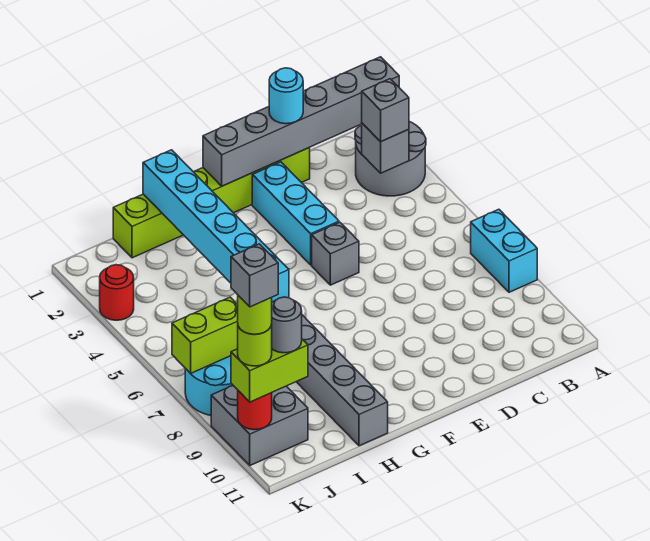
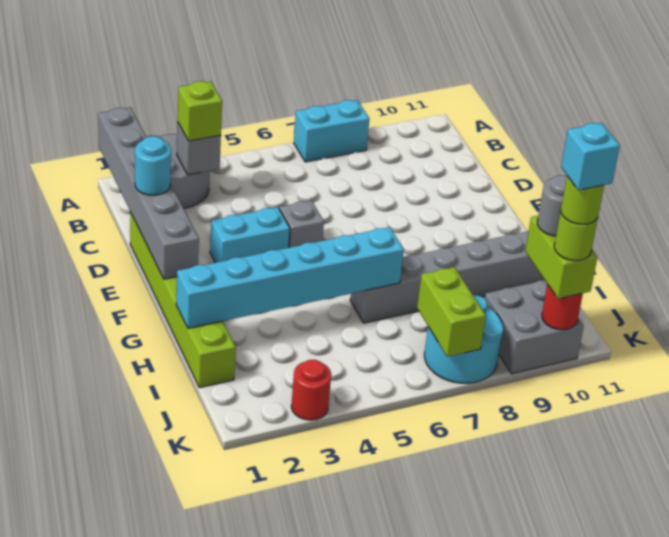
grey brick B3 level 3 -> lime brick B3 level 3
cyan brick E2:E4 level 1 -> cyan brick E3:E4 level 1
grey brick K10 level 6 -> cyan brick K10 level 6

